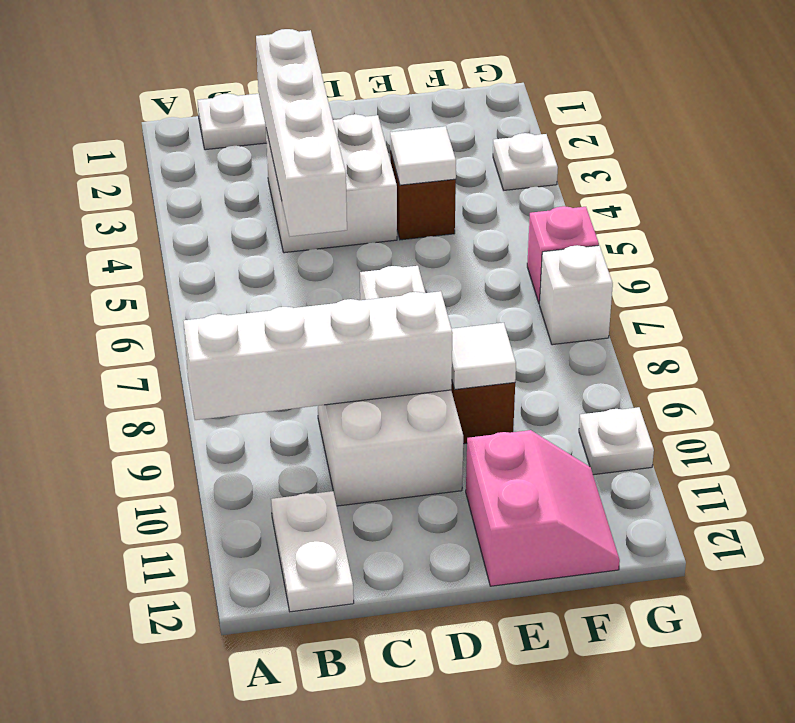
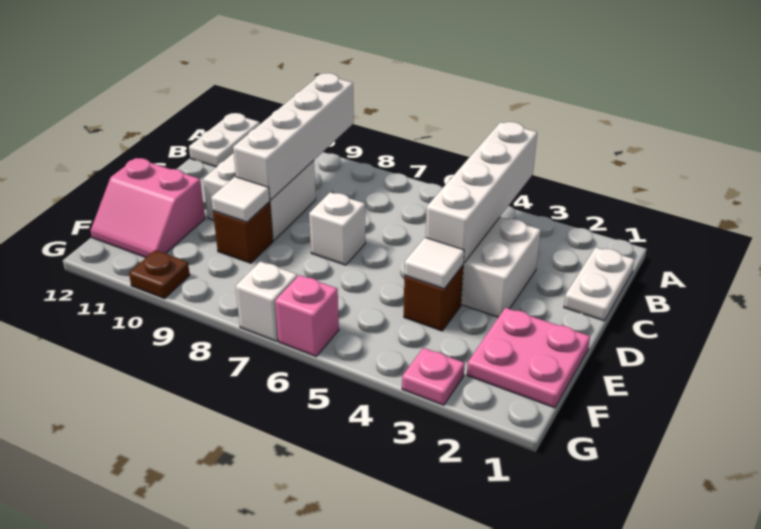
white plate B11:B12 level 1 -> white plate A12:B12 level 1
white brick C2:C5 level 2 -> white brick A4:D4 level 2
none -> pink plate E1:F2 level 1
white plate G3 level 1 -> pink plate G3 level 1
white plate G10 level 1 -> brown plate G10 level 1

